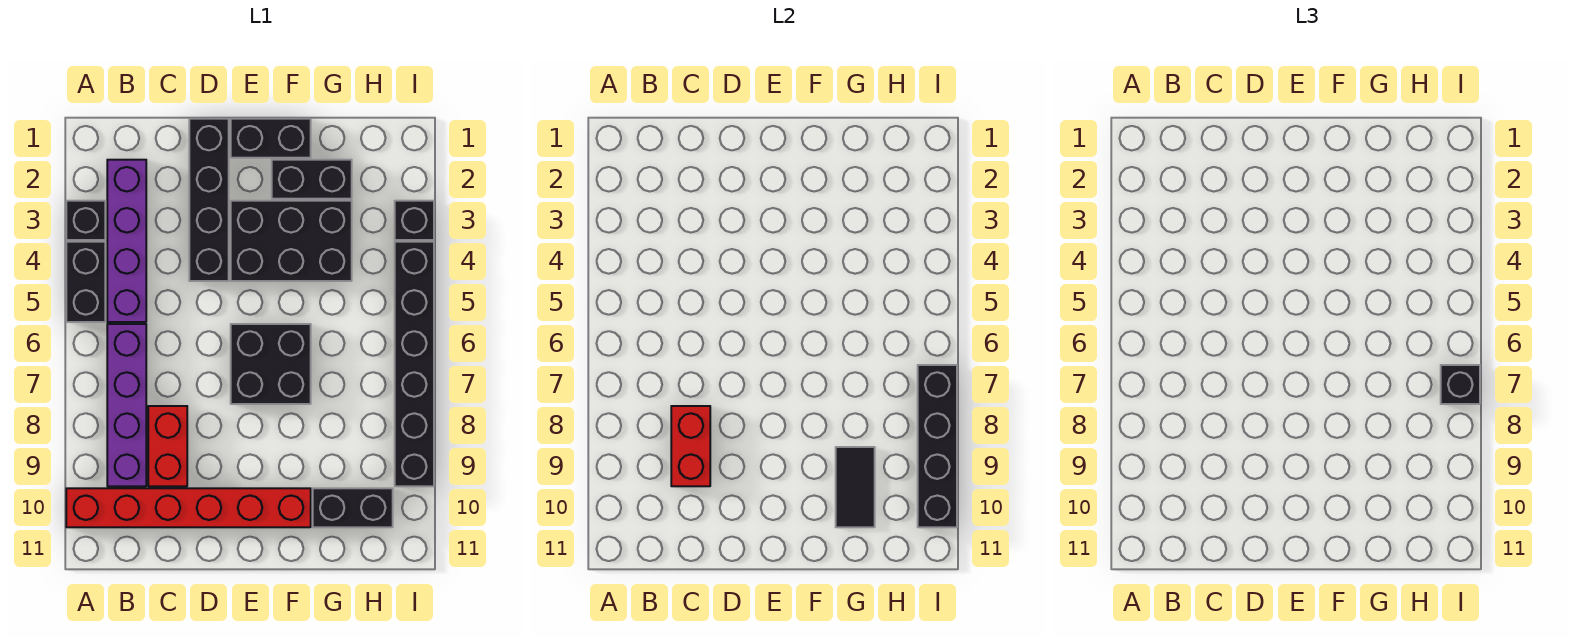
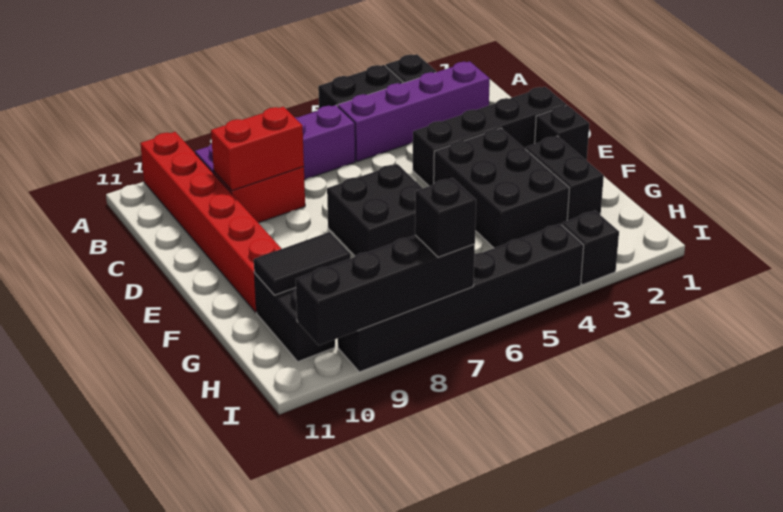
black brick E1:F1 level 1 -> black brick E1 level 1

